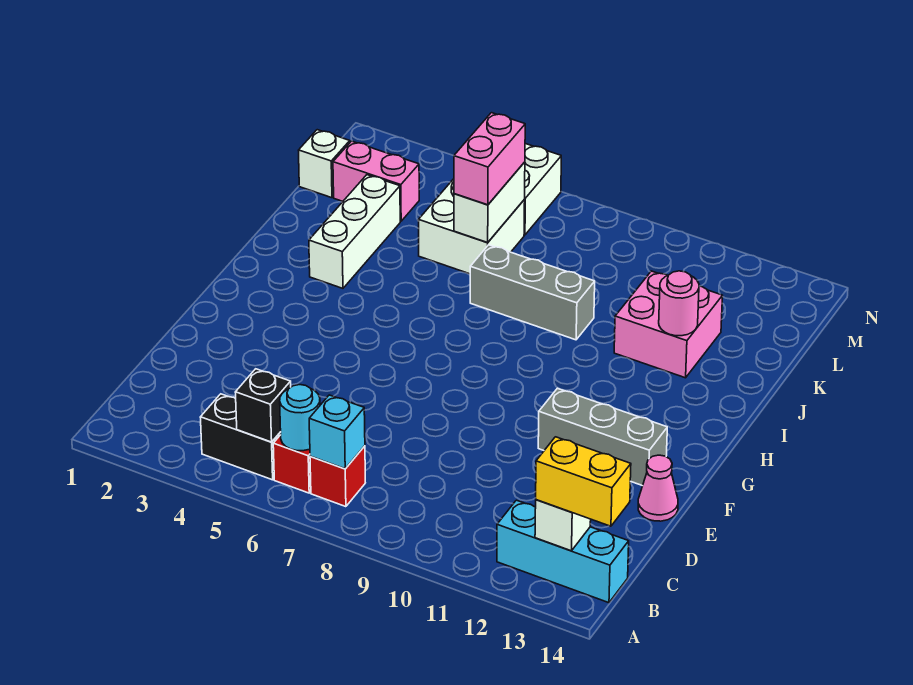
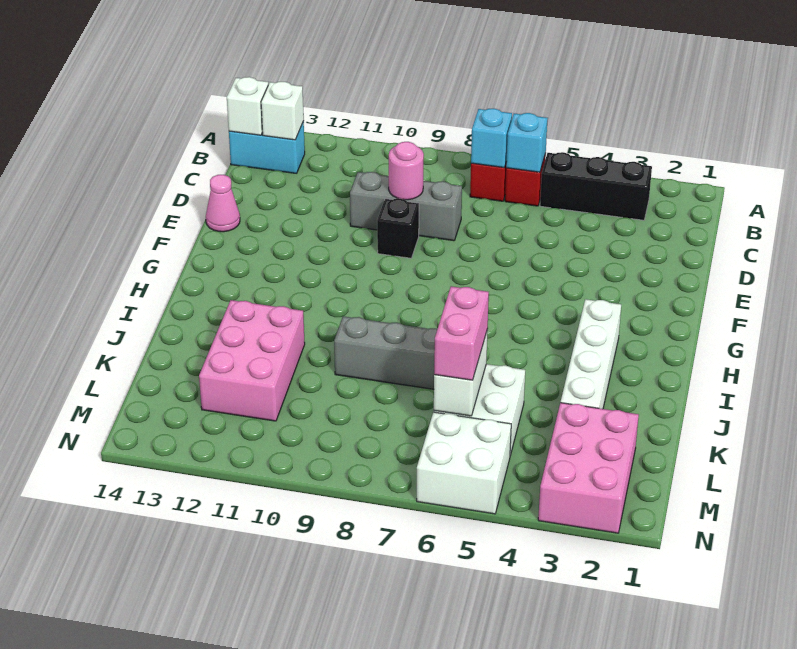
black brick B4:B5 level 1 -> black brick B3:B5 level 1
black brick B5 level 2 -> black brick E9 level 1
cyan round brick B6 level 2 -> cyan brick B6 level 2
cyan brick B12:B14 level 1 -> cyan brick B13:B14 level 1
yellow brick B13:B14 level 3 -> none
grey brick F11:F13 level 1 -> grey brick D8:D10 level 1
white brick I3:K3 level 1 -> white brick H3:K3 level 1
pink brick J11:K12 level 1 -> pink brick J11:L12 level 1
pink round brick J12 level 2 -> pink round brick D9 level 2
white brick L1 level 1 -> white brick B14 level 2
pink brick L2:L3 level 1 -> pink brick L2:N3 level 1

